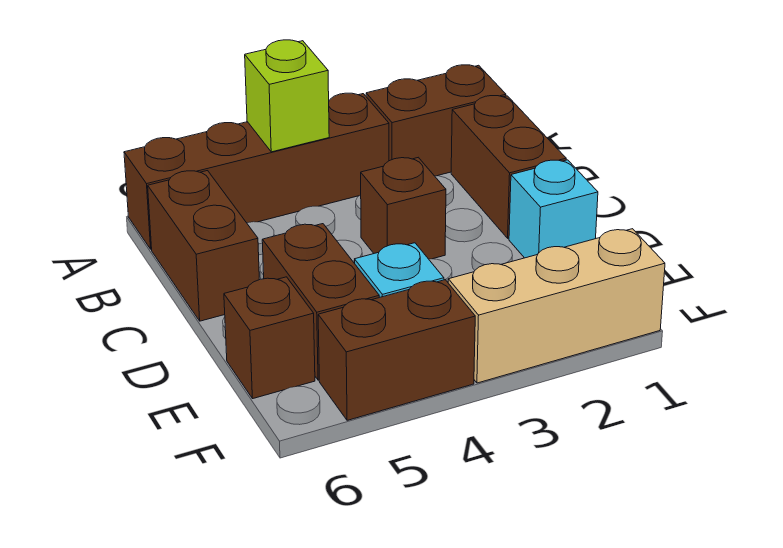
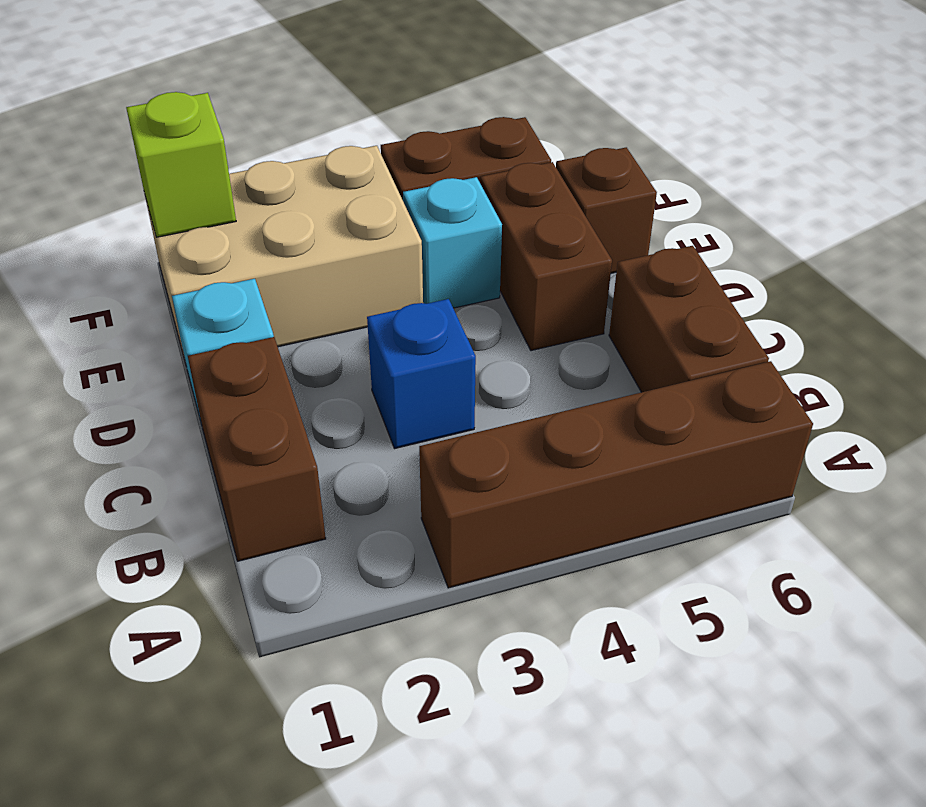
brown brick A1:A2 level 1 -> none
lime brick A4 level 2 -> lime brick F1 level 2
brown brick C3 level 1 -> blue brick C3 level 1
tan brick F1:F3 level 1 -> tan brick E1:F3 level 1

